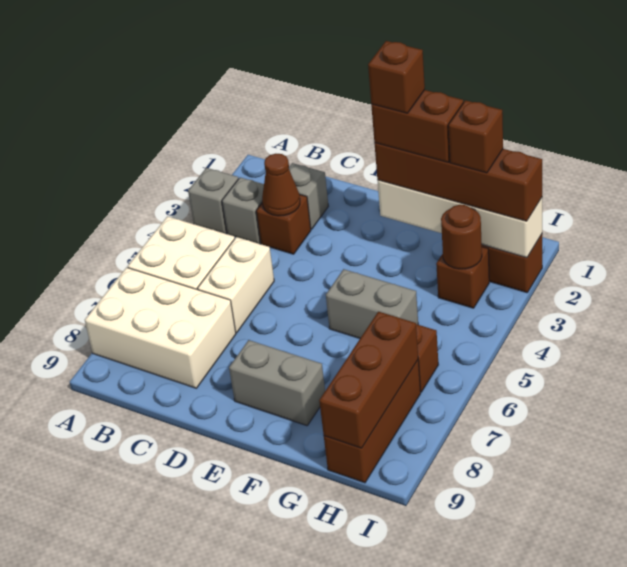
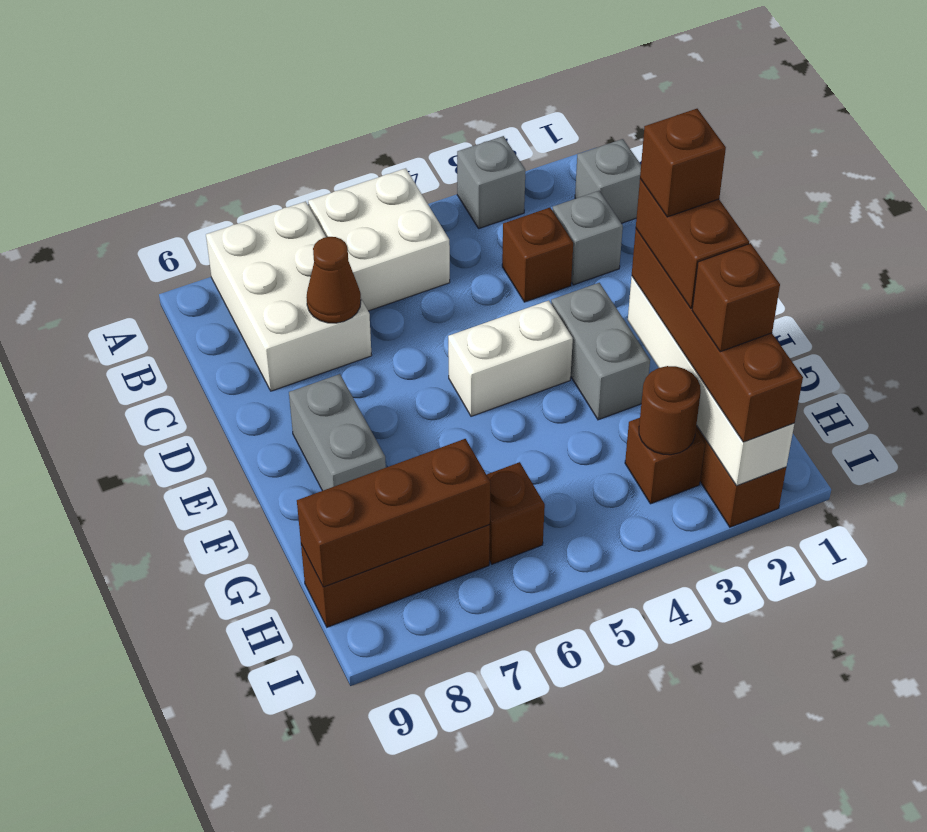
grey brick B3 level 1 -> grey brick B1 level 1
brown cone C3 level 2 -> brown cone C7 level 2
white brick C5:C6 level 1 -> white brick E4:E5 level 1
grey brick F5:G5 level 1 -> grey brick E3:F3 level 1

